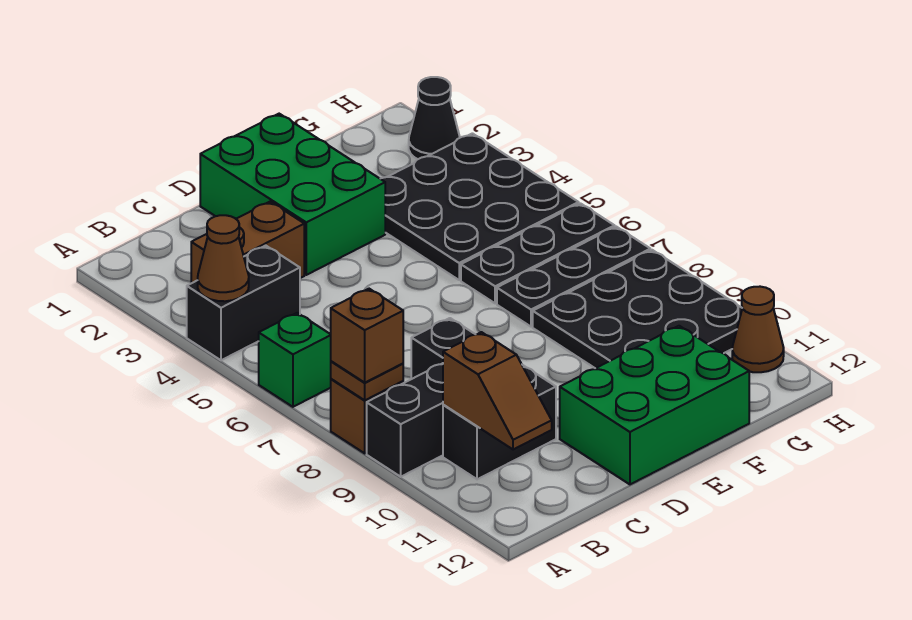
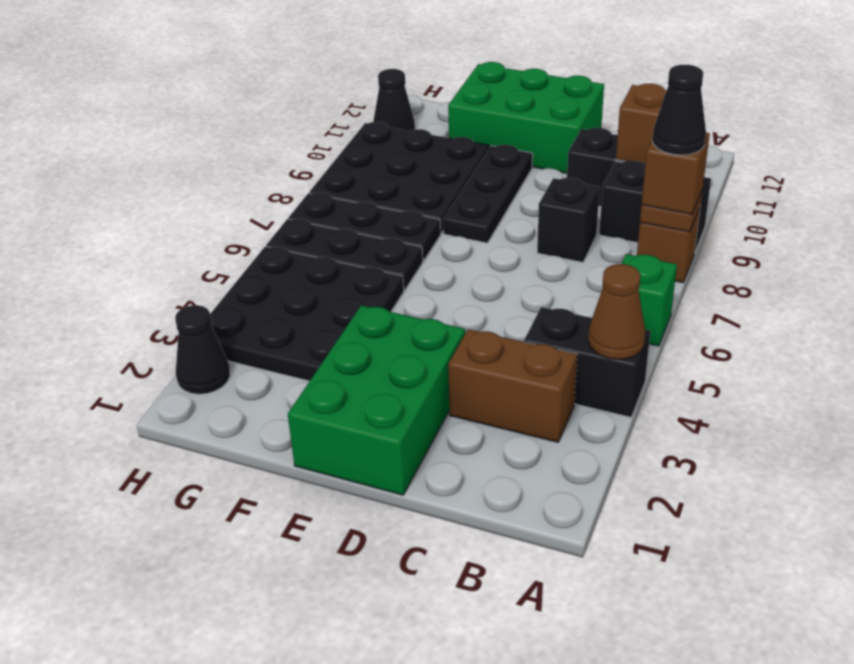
none -> black cone A8 level 4
none -> black plate E8:E10 level 1
brown cone H11 level 1 -> black cone H11 level 1

